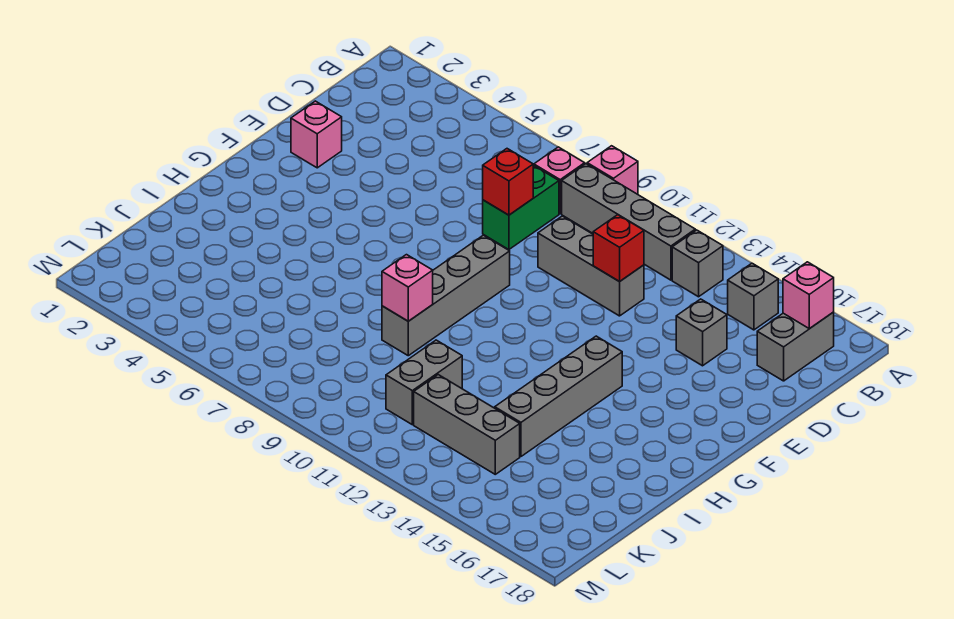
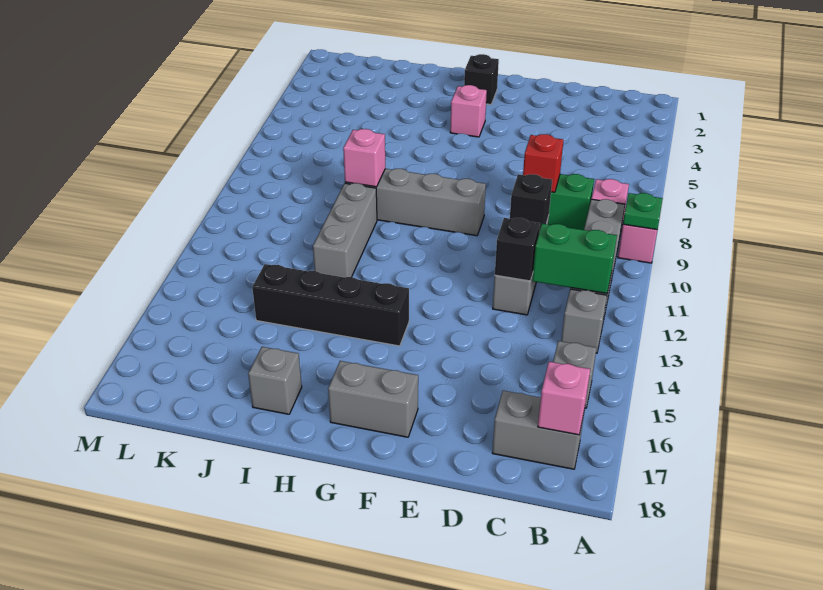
none -> green plate A9 level 2
none -> green brick B12:C12 level 2
none -> black brick D10 level 2
red brick D12 level 2 -> black brick D12 level 2
grey brick D15 level 1 -> grey brick I17 level 1
pink brick E2 level 1 -> pink brick G4 level 1
none -> black brick G2 level 1
grey brick G14:J14 level 1 -> black brick G14:J14 level 1
grey brick J11:K11 level 1 -> grey brick F17:G17 level 1
grey brick K12:K14 level 1 -> grey brick I10:I12 level 1

